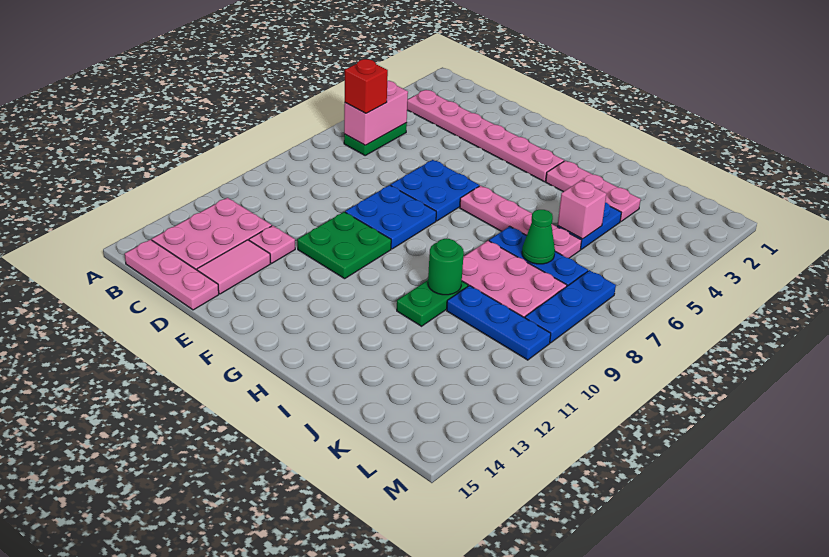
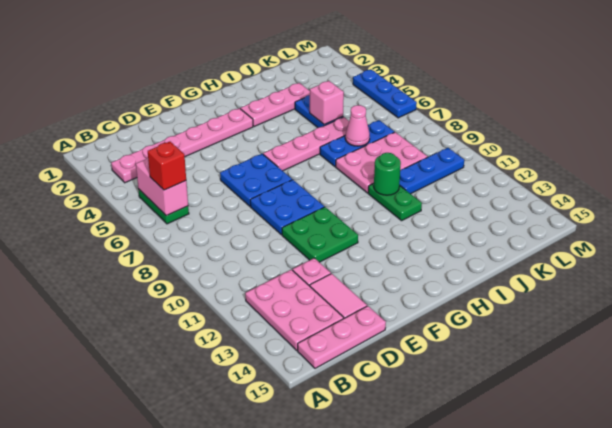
green cone J7 level 2 -> pink cone J7 level 2
blue plate L7:L9 level 1 -> blue plate M4:M6 level 1

